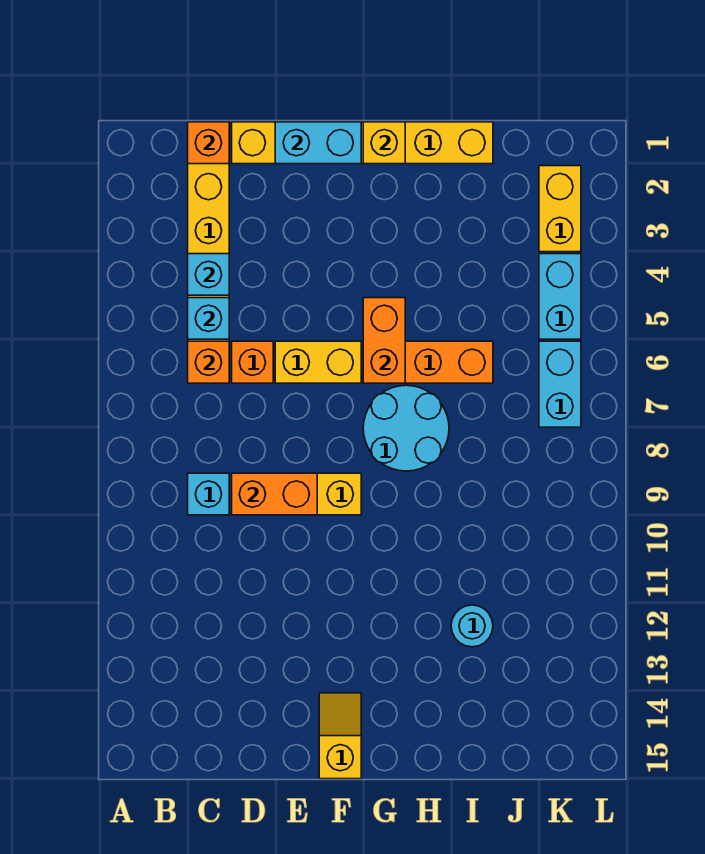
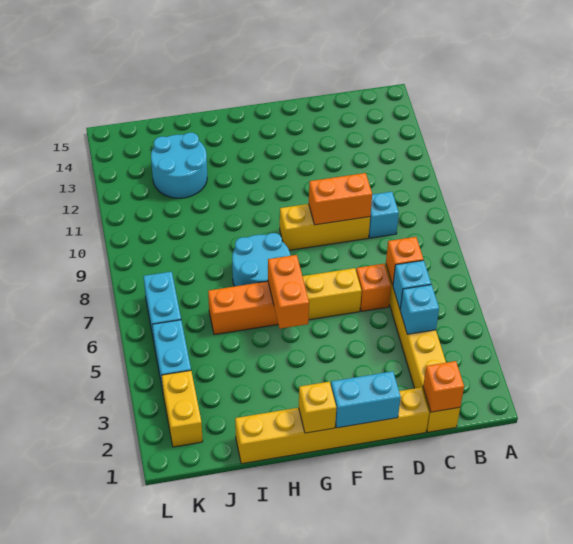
yellow slope F14:F15 level 1 top 15 -> none
cyan round brick I12 level 1 -> cyan round brick I12:J13 level 1

